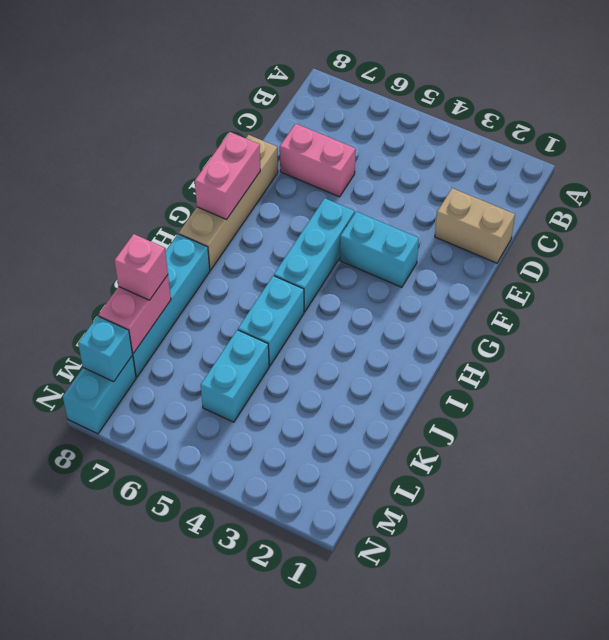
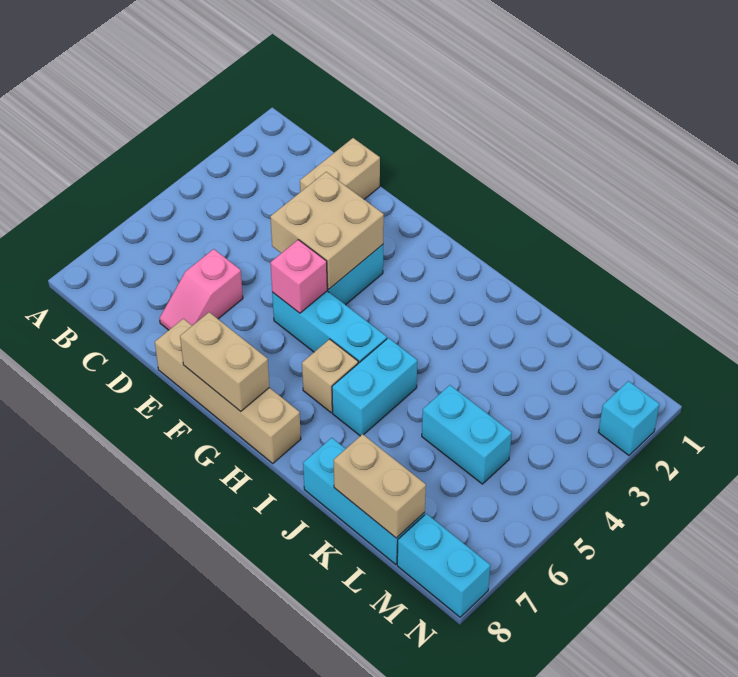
pink brick D6:D7 level 1 -> pink slope D6:D7 level 1 top 6
none -> tan brick E3:F4 level 2
pink brick F8:G8 level 2 -> tan brick F8:G8 level 2
none -> tan brick H6 level 1
cyan brick I5:J5 level 1 -> cyan brick I5:I6 level 1
cyan brick I8:L8 level 1 -> cyan brick J8:L8 level 1
pink brick K8:L8 level 2 -> tan brick K8:L8 level 2
pink brick K8 level 3 -> pink brick F5 level 2
cyan brick M8 level 2 -> cyan brick N2 level 1

